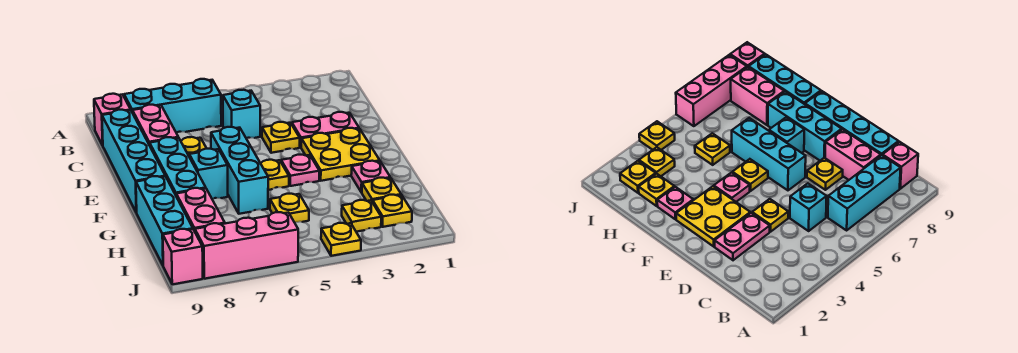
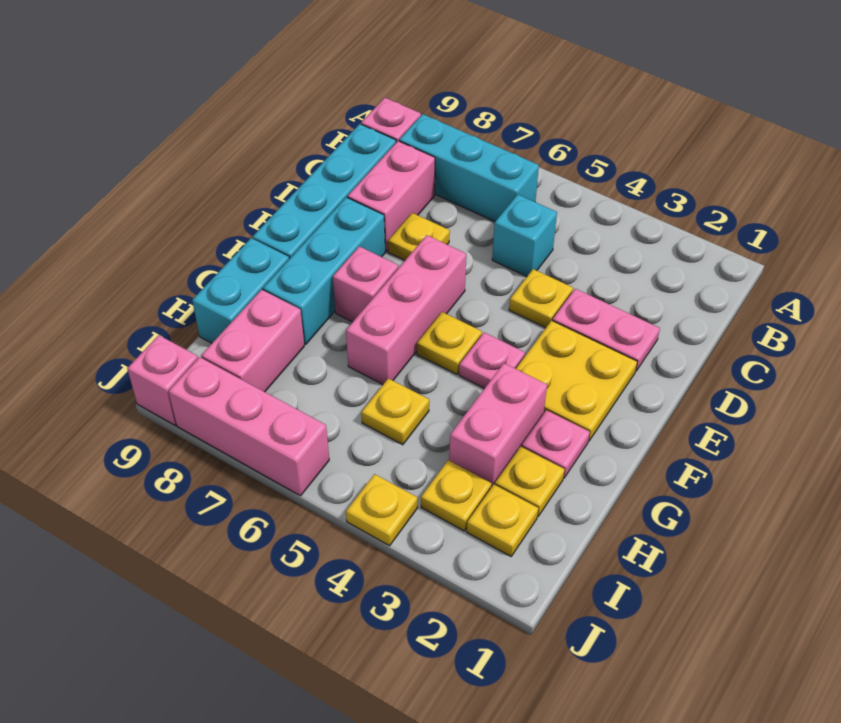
cyan brick E6:G6 level 1 -> pink brick E6:G6 level 1
cyan brick F7 level 1 -> pink brick F7 level 1
none -> pink brick G3:H3 level 1
cyan brick G9:I9 level 1 -> cyan brick G9:H9 level 1

